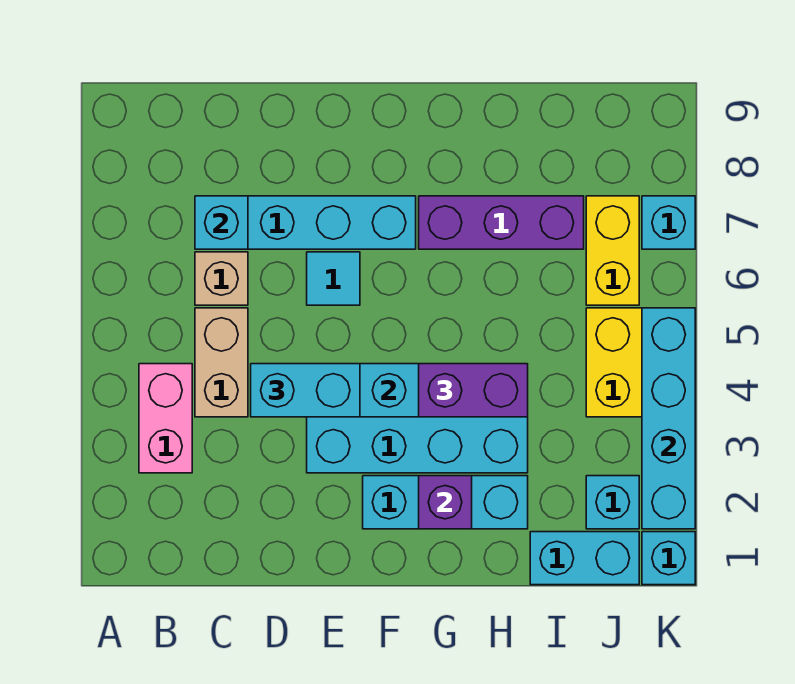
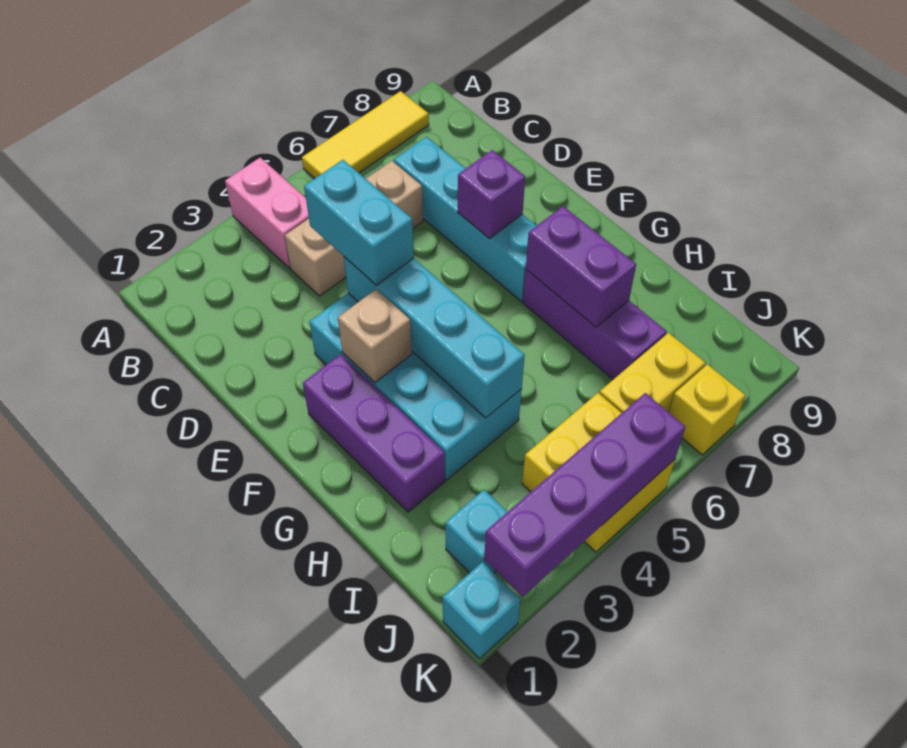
none -> yellow tile A6:A8 level 1
pink brick B3:B4 level 1 -> pink brick A4:B4 level 1
cyan brick C7 level 2 -> none
cyan tile E6 level 1 -> none
cyan brick F2:H2 level 1 -> purple brick F2:H2 level 1
none -> tan brick F3 level 2
purple brick G2 level 2 -> purple brick E7 level 2
purple brick G4:H4 level 3 -> purple brick G7:H7 level 2
cyan brick I1:J1 level 1 -> none
cyan brick K2:K5 level 2 -> purple brick K2:K5 level 2
cyan brick K7 level 1 -> yellow brick K7 level 1

